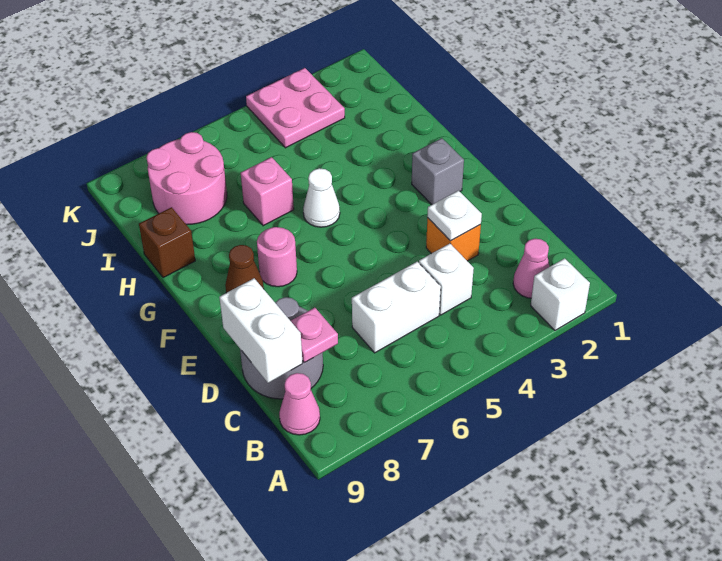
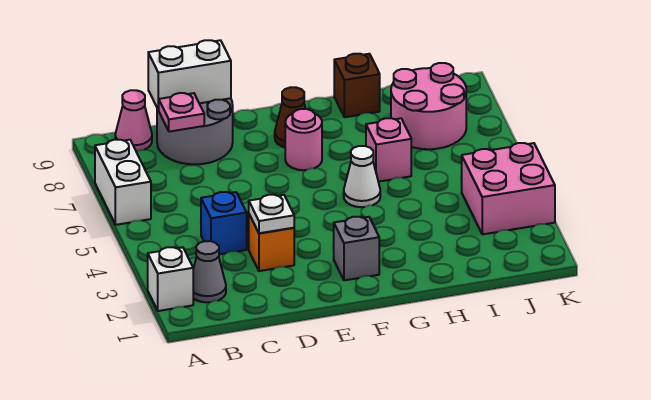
pink cone B2 level 1 -> grey cone B2 level 1
white brick C4 level 1 -> blue brick C4 level 1
white brick C5:C6 level 1 -> white brick A6:A7 level 1
pink plate J3:K4 level 1 -> pink brick J3:K4 level 1

